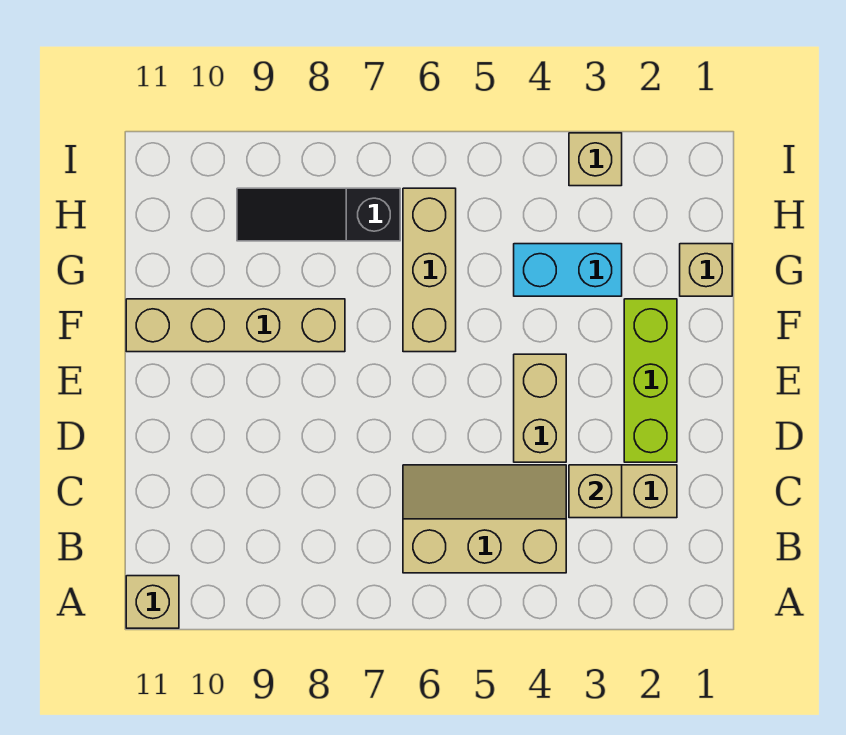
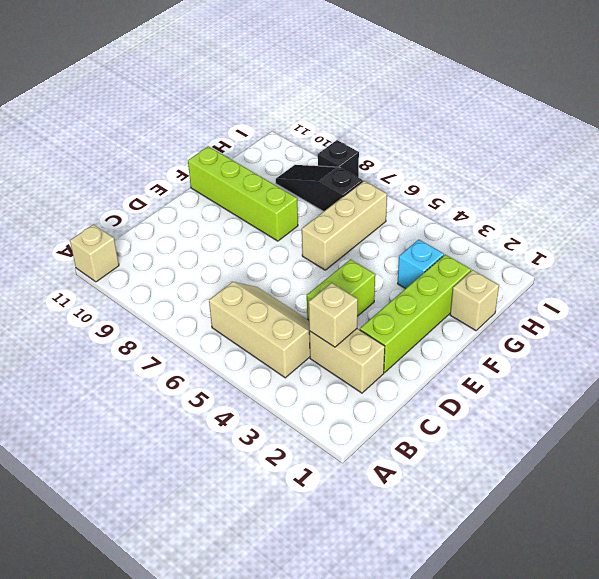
lime brick D2:F2 level 1 -> lime brick D2:G2 level 1
tan brick D4:E4 level 1 -> lime brick D4:E4 level 1
tan brick F8:F11 level 1 -> lime brick F8:F11 level 1
cyan brick G3:G4 level 1 -> cyan brick G3 level 1
tan brick I3 level 1 -> none
none -> black brick I8 level 1

